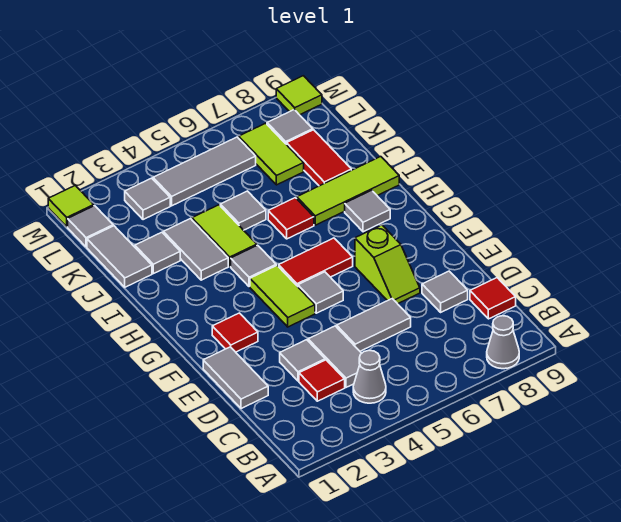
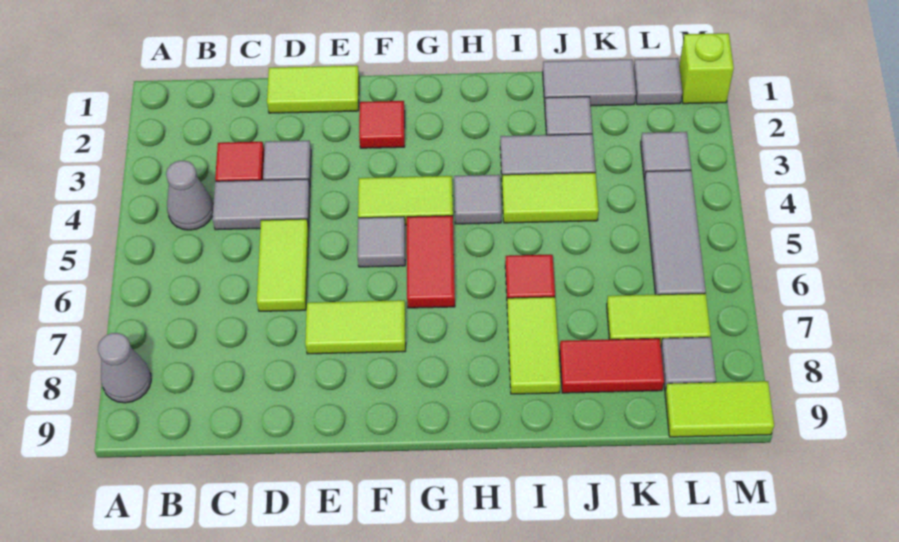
red tile C9 level 1 -> none
grey tile D1:E1 level 1 -> lime tile D1:E1 level 1
grey tile D5:D6 level 1 -> lime tile D5:D6 level 1
grey tile D8 level 1 -> none
lime slope E7:F7 level 1 top F -> lime tile E7:F7 level 1
grey tile H8 level 1 -> none
lime tile I7:I9 level 1 -> lime tile I7:I8 level 1
grey tile J5 level 1 -> none
lime tile M1 level 1 -> lime brick M1 level 1
lime tile M9 level 1 -> lime tile L9:M9 level 1

